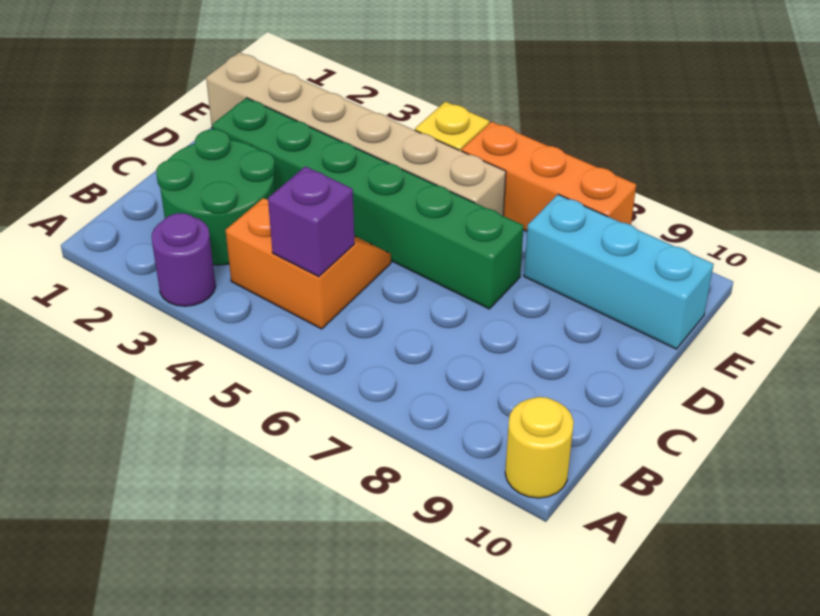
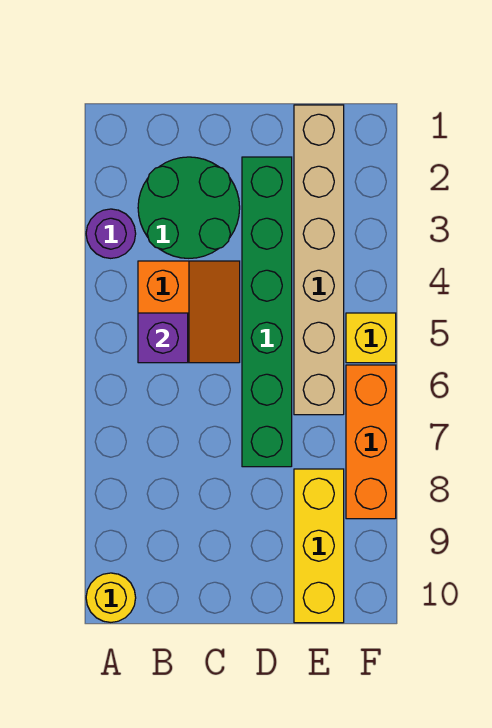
cyan brick E8:E10 level 1 -> yellow brick E8:E10 level 1

